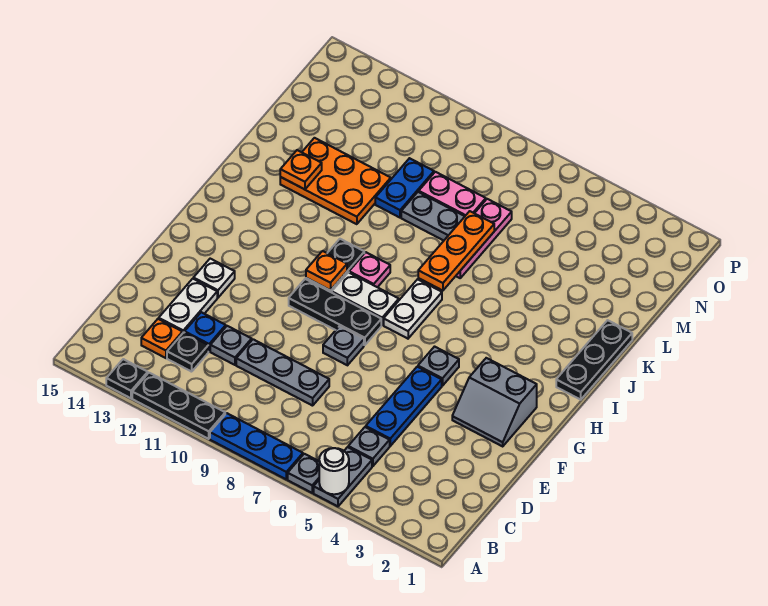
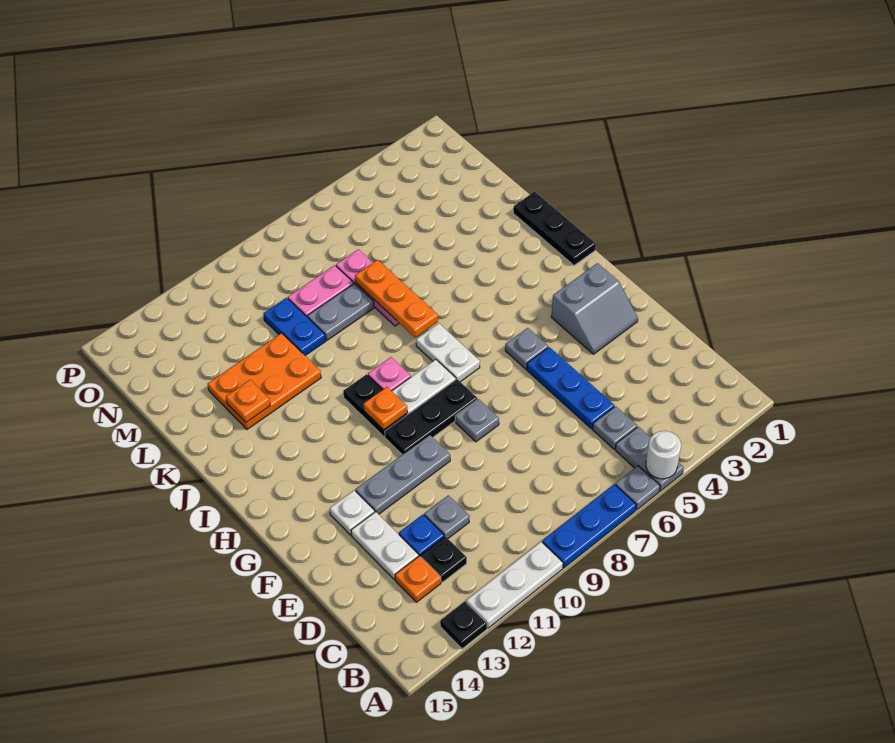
black plate A10:A12 level 1 -> white plate A10:A12 level 1
grey plate D8:D10 level 1 -> grey plate F10:F12 level 1

